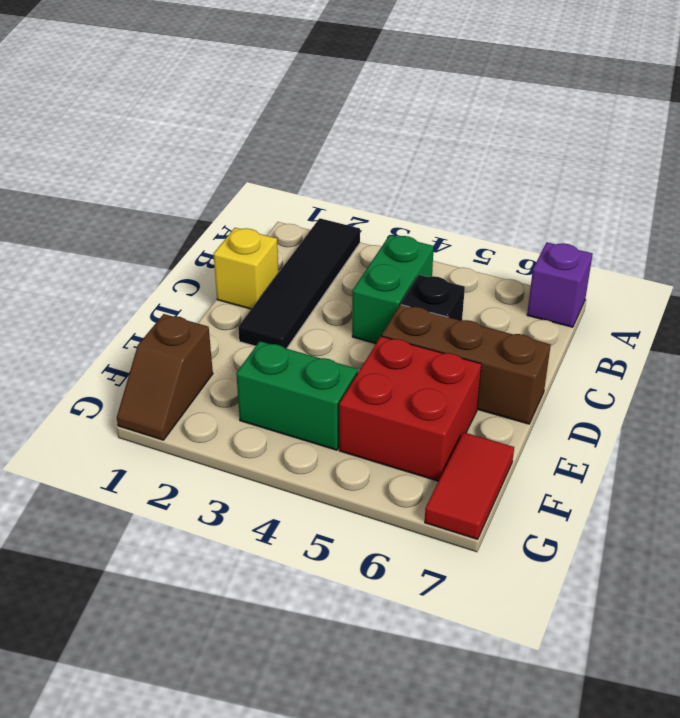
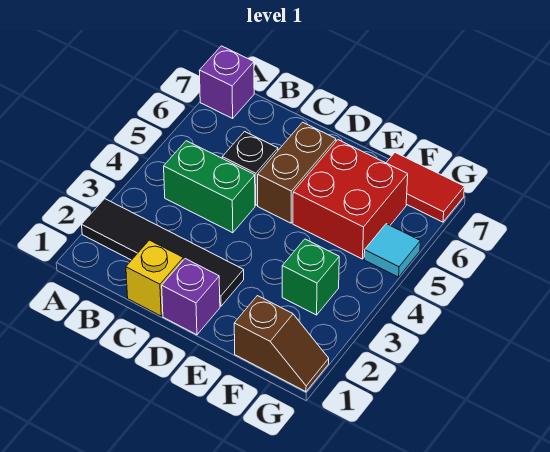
none -> purple brick D1 level 1
brown brick D5:D7 level 1 -> brown brick D5:D6 level 1
green brick F3:F4 level 1 -> green brick F3 level 1
none -> cyan tile G5 level 1

